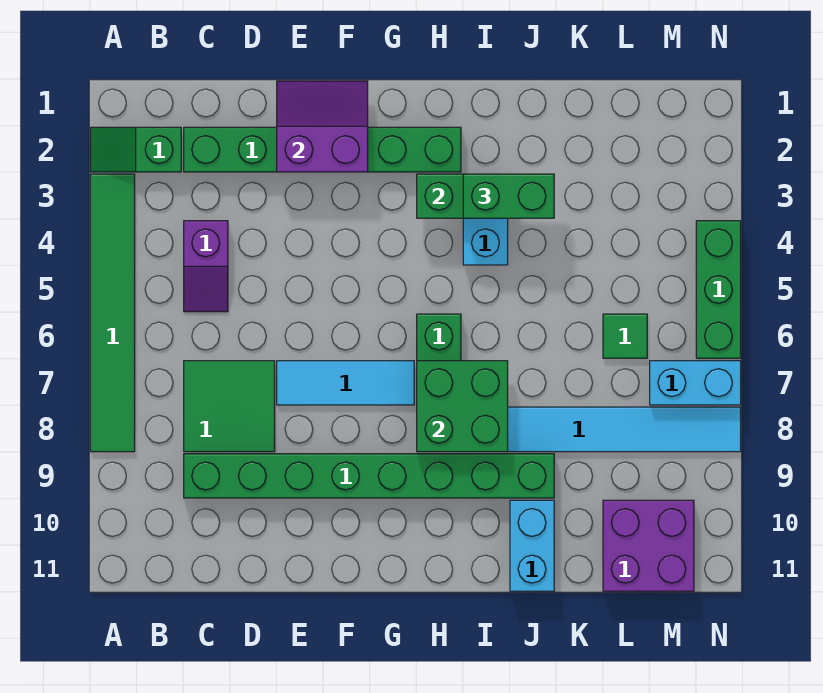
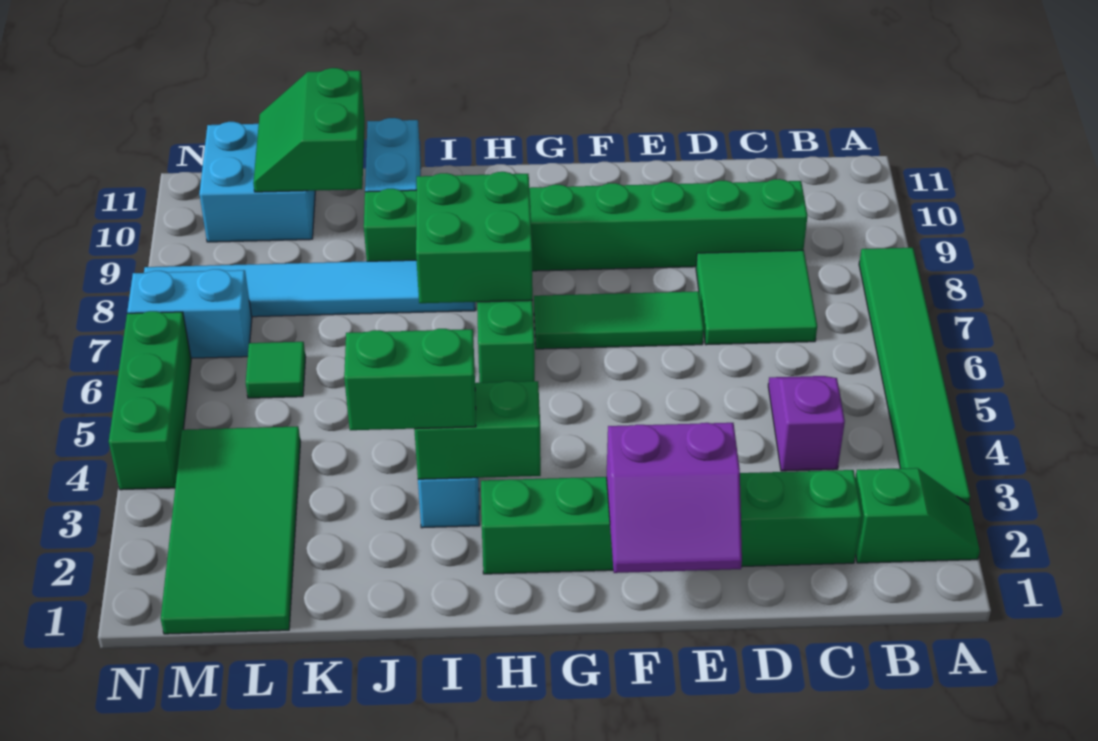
cyan tile E7:G7 level 1 -> green tile E7:G7 level 1
none -> green slope K10:L11 level 2 top K
none -> green tile L1:M4 level 1
purple brick L10:M11 level 1 -> cyan brick L10:M11 level 1

